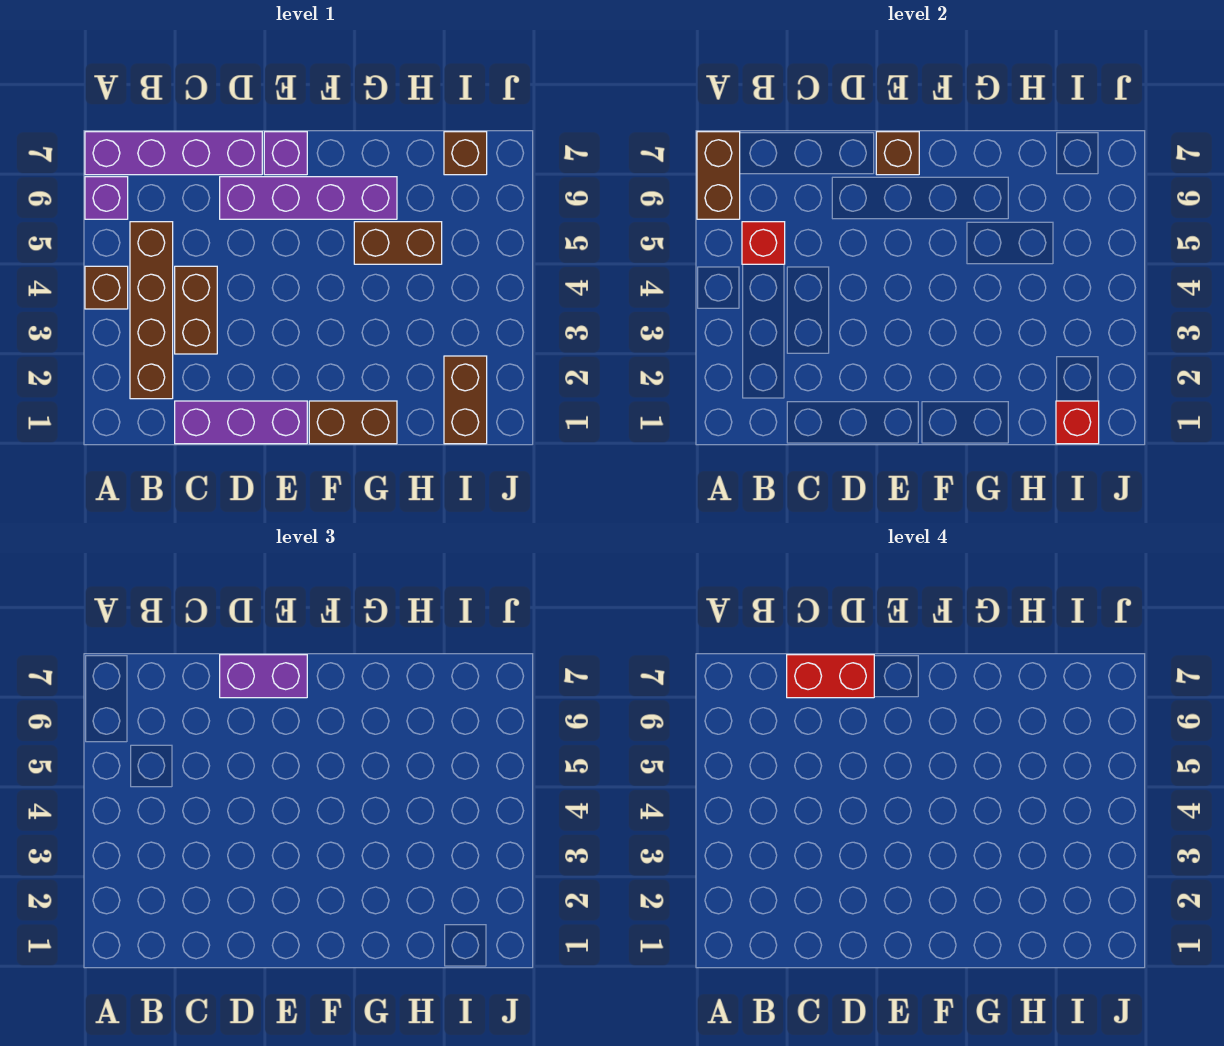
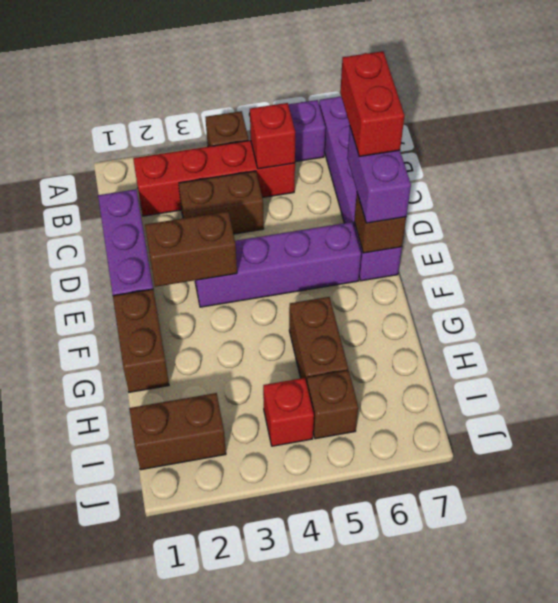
brown brick A6:A7 level 2 -> brown brick E2:E3 level 2
brown brick B2:B5 level 1 -> red brick B2:B5 level 1
purple brick D6:G6 level 1 -> purple brick E3:E6 level 1
red brick I1 level 2 -> red brick I4 level 1
brown brick I7 level 1 -> brown brick I5 level 1

